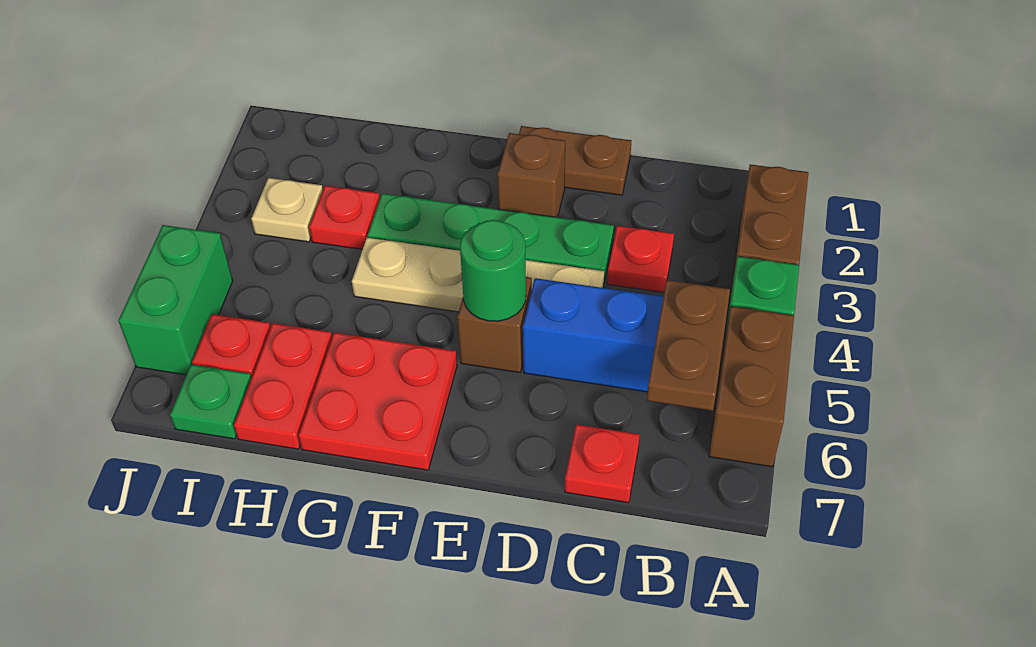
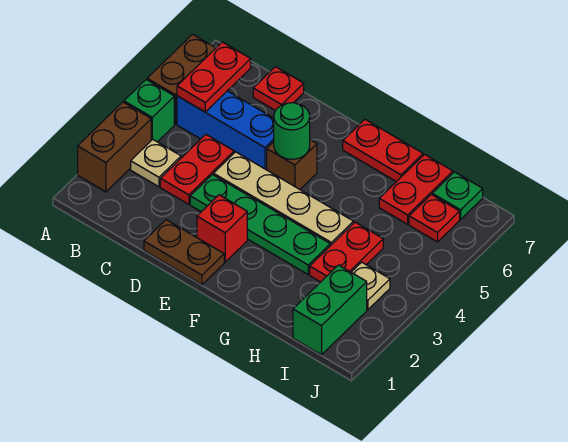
none -> tan plate B3 level 1
brown plate B5:B6 level 2 -> red plate B5:B6 level 2
red plate C3 level 1 -> red plate C3:C4 level 1
brown brick E2 level 1 -> red brick E2 level 1
red plate F6:G7 level 1 -> red plate F7:G7 level 1
red plate H3 level 1 -> red plate H3:H4 level 1
green brick J5:J6 level 1 -> green brick I1:I2 level 1

